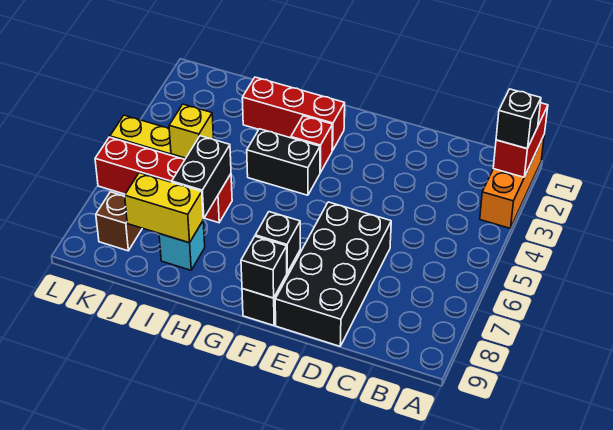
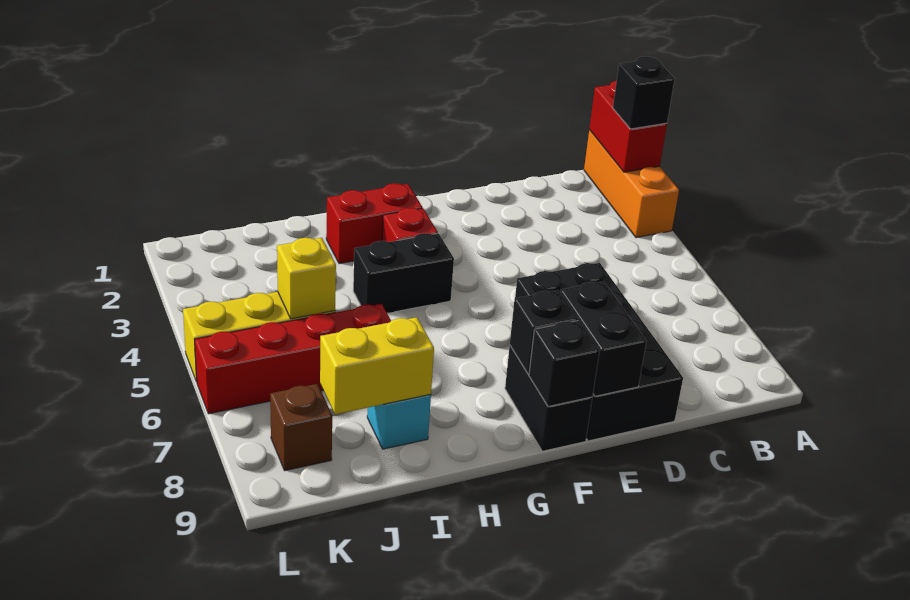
red brick G2:I2 level 1 -> red brick G2:H2 level 1
black brick I6:I7 level 2 -> black brick E8:E9 level 2

